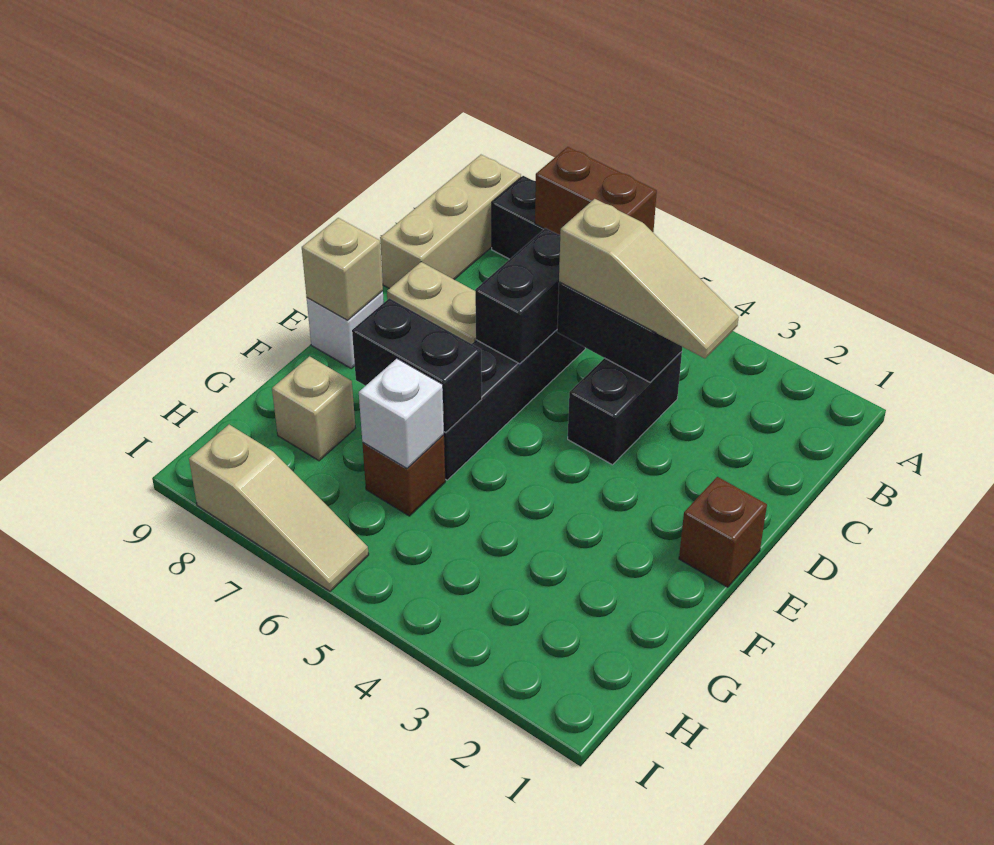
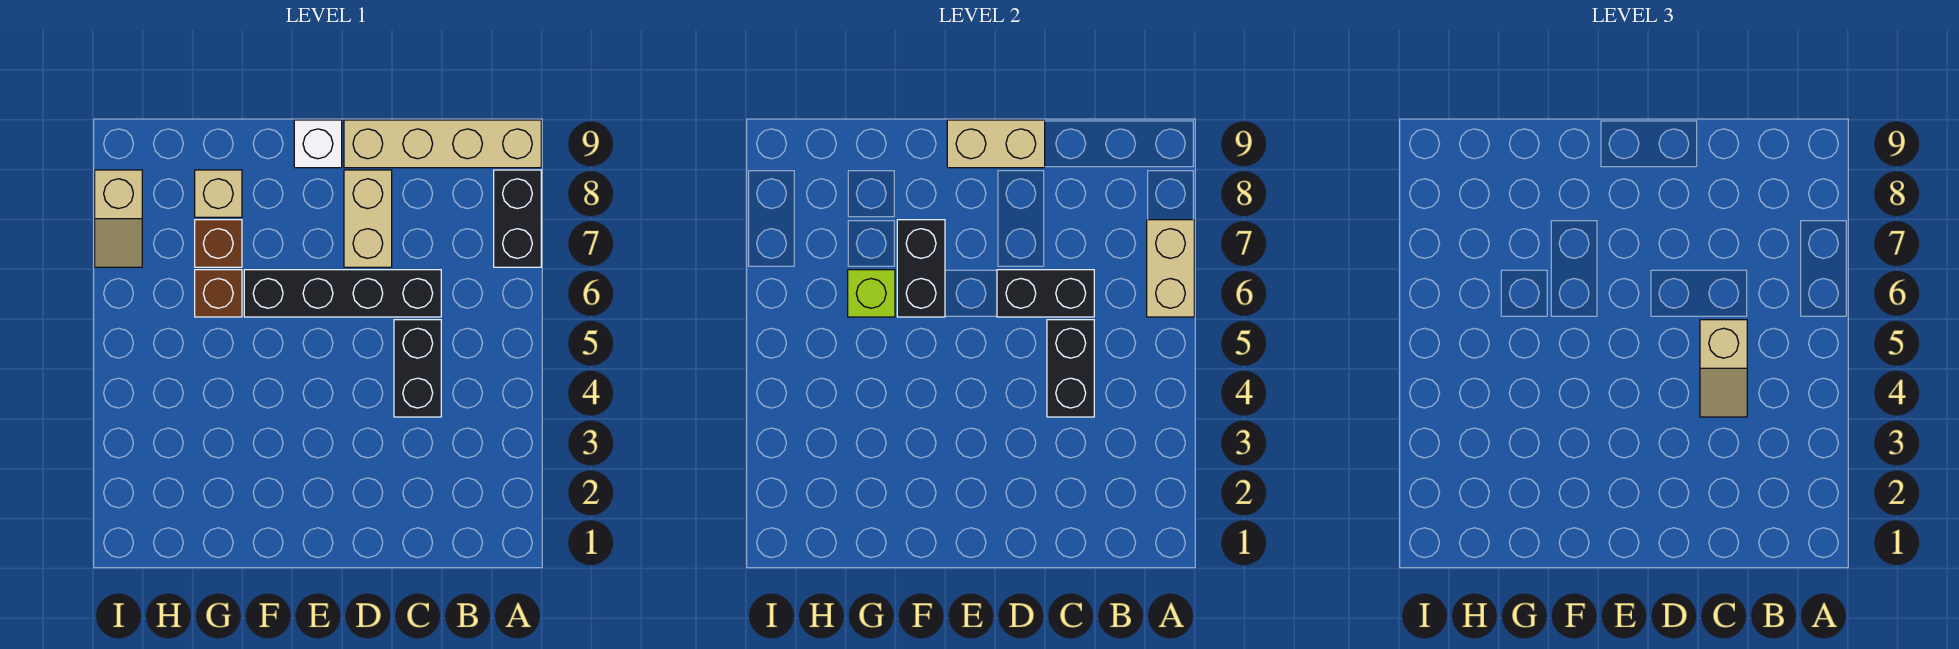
brown brick A6:A7 level 2 -> tan brick A6:A7 level 2
tan brick A9:C9 level 1 -> tan brick A9:D9 level 1
tan slope C3:C5 level 3 top 5 -> tan slope C4:C5 level 3 top 5
black brick C4:D4 level 1 -> black brick C4:C5 level 1
brown brick E1 level 1 -> brown brick G7 level 1
tan brick E9 level 2 -> tan brick D9:E9 level 2
white brick G6 level 2 -> lime brick G6 level 2
tan slope I6:I8 level 1 top 8 -> tan slope I7:I8 level 1 top 8

